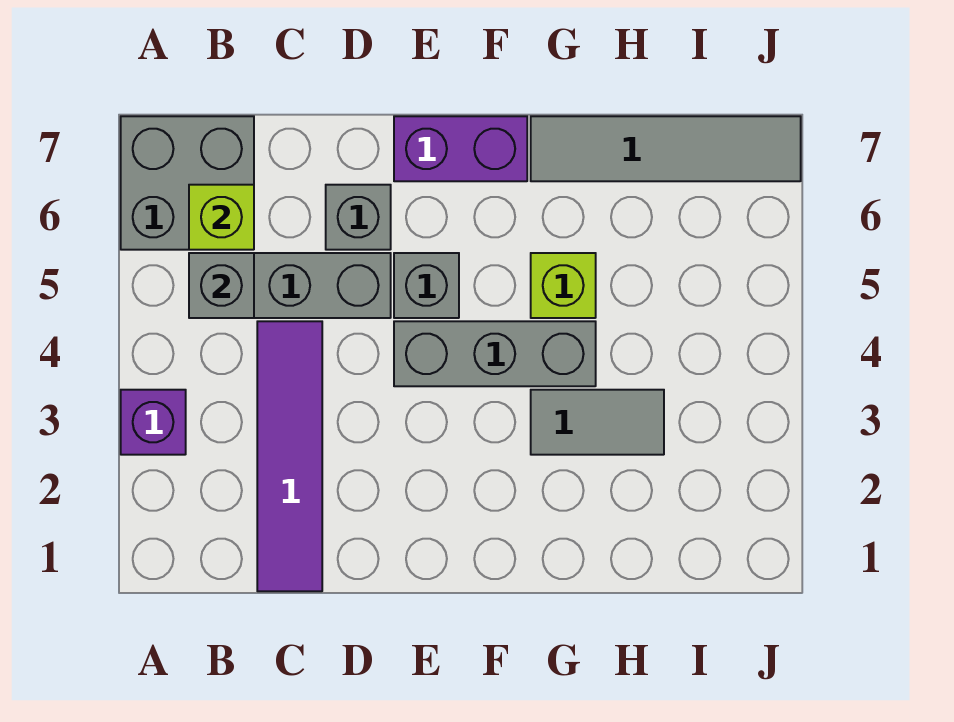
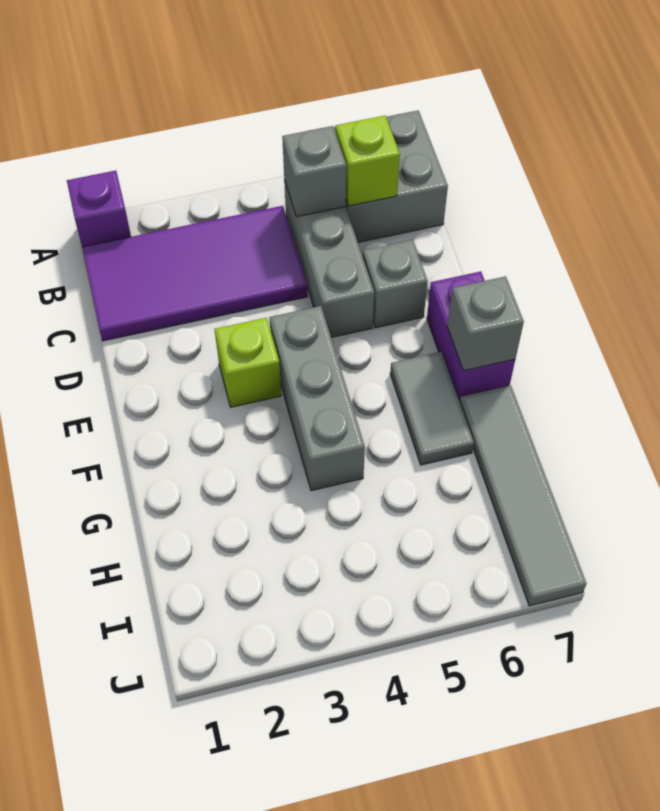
purple brick A3 level 1 -> purple brick A1 level 1
purple tile C1:C4 level 1 -> purple tile B1:C4 level 1
grey brick E5 level 1 -> grey brick F7 level 2
grey tile G3:H3 level 1 -> grey tile F6:G6 level 1
lime brick G5 level 1 -> lime brick E3 level 1

